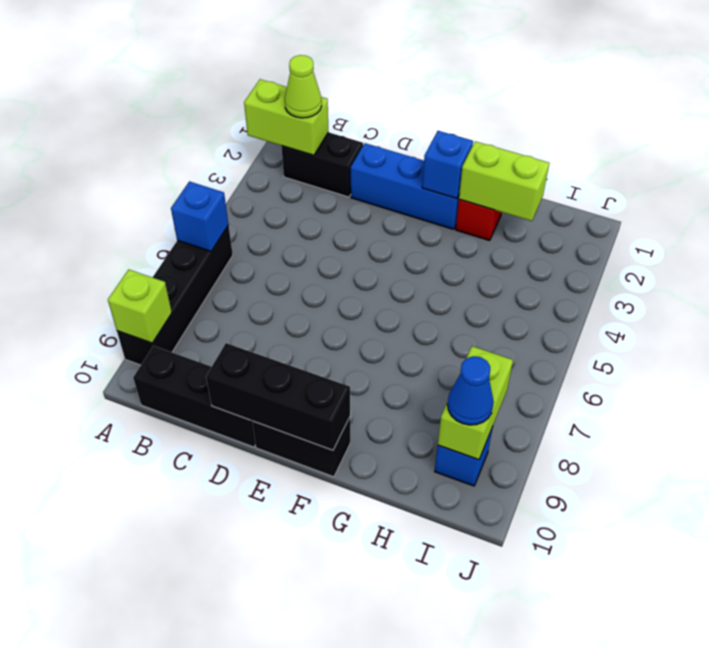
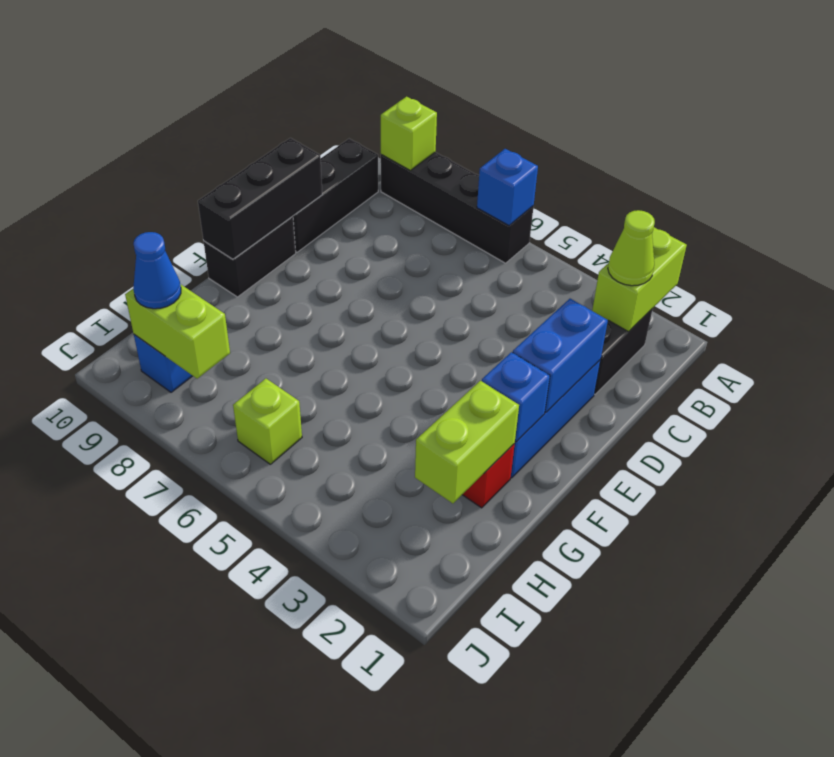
none -> blue brick D2:E2 level 2
none -> lime brick I6 level 1

